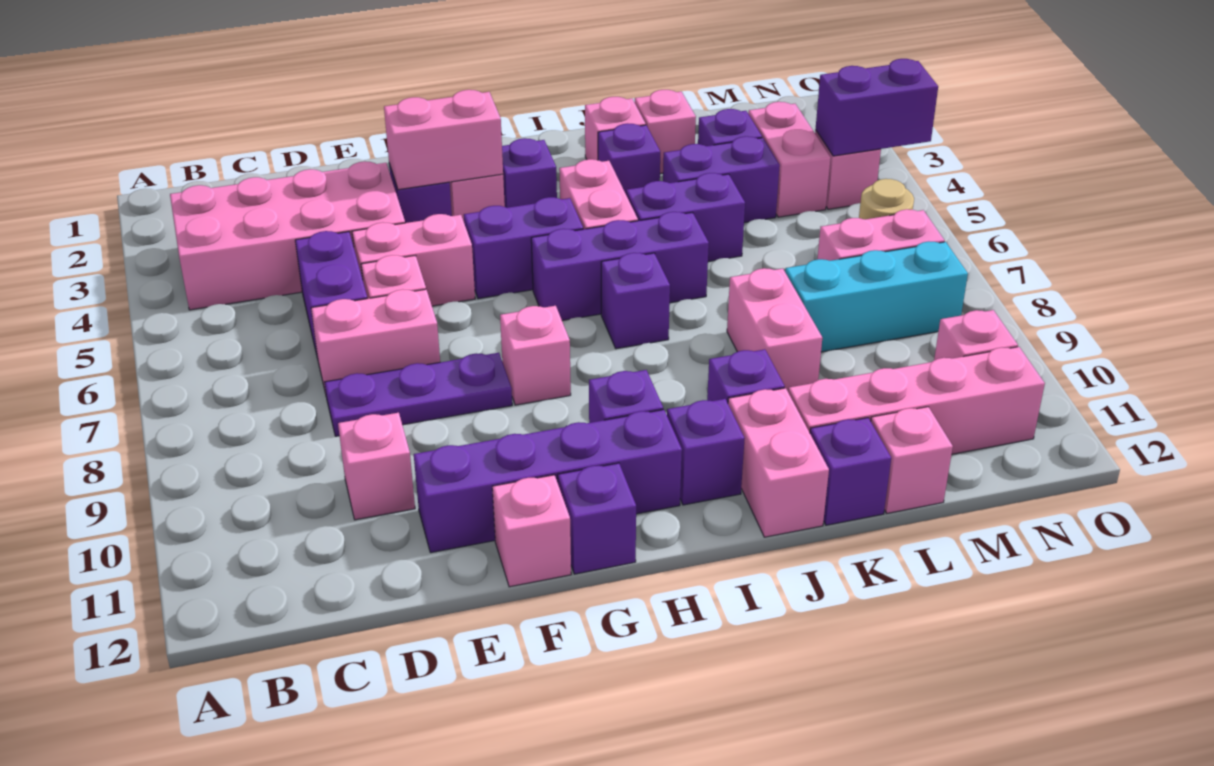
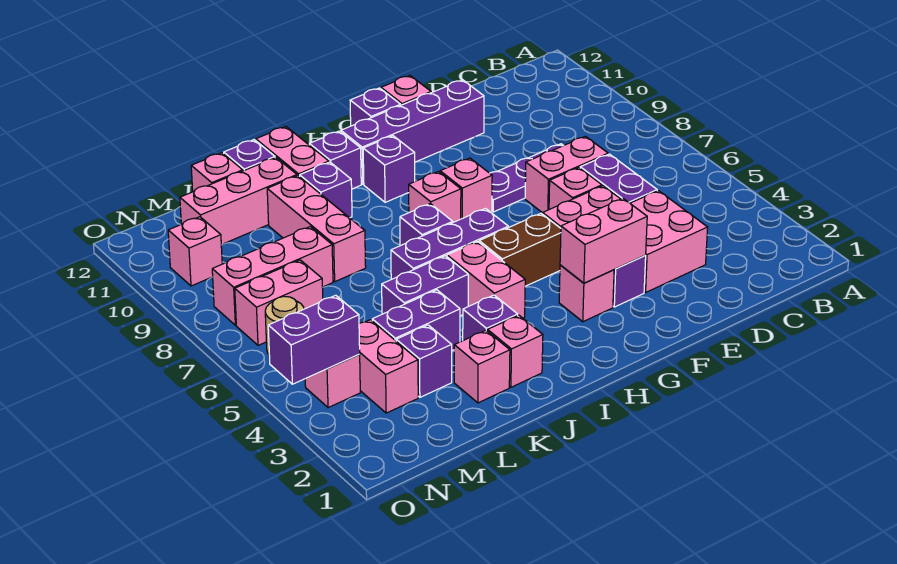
pink brick B3:E4 level 1 -> pink brick D3:E4 level 1
pink brick D10 level 1 -> pink brick H8 level 1
purple brick G5:H5 level 1 -> brown brick G5:H5 level 1
purple brick H3 level 1 -> none
pink brick K8:K9 level 1 -> pink brick K8:K10 level 1
pink brick K11:N11 level 1 -> pink brick K11:M11 level 1
cyan brick L8:N8 level 1 -> pink brick L8:N8 level 1

